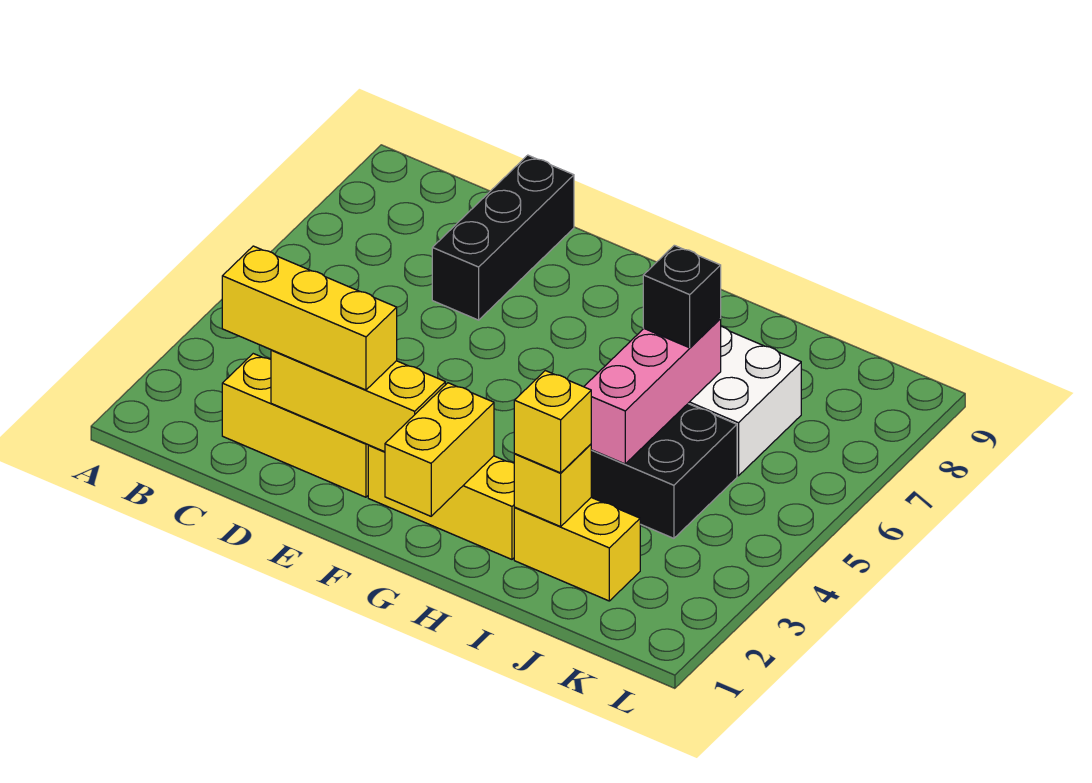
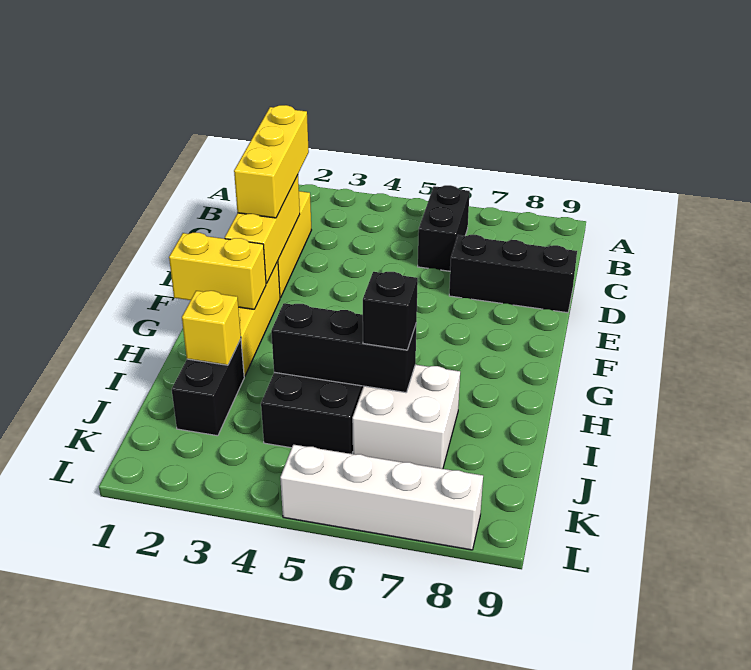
none -> black brick B6:C6 level 1
yellow brick I2:J2 level 1 -> black brick I2:J2 level 1
yellow brick I2 level 3 -> none
pink brick I4:I6 level 2 -> black brick I4:I6 level 2
none -> white brick L5:L8 level 1

